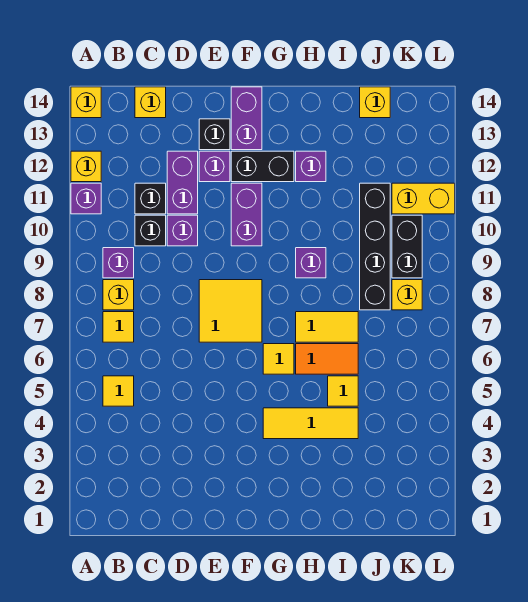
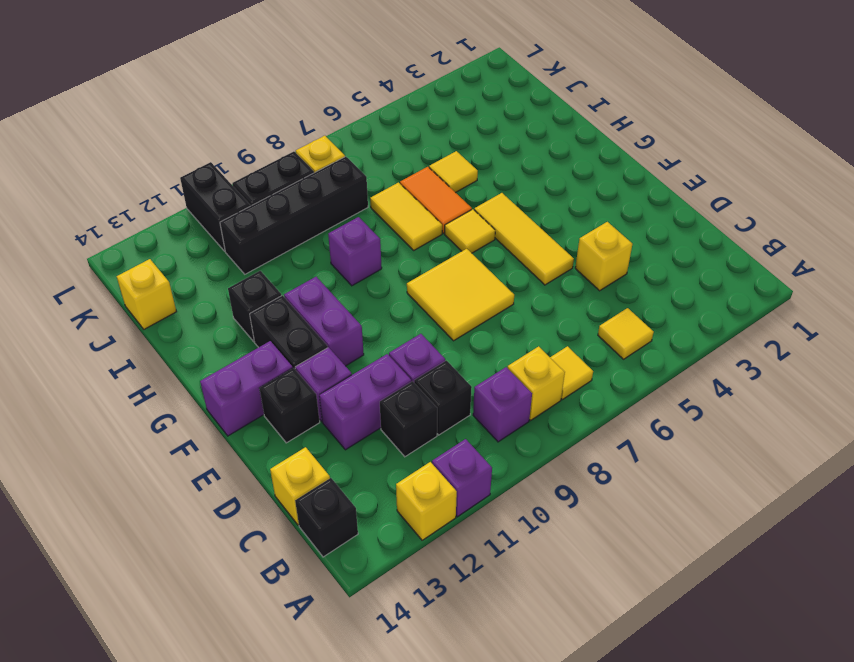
yellow brick A14 level 1 -> yellow brick D4 level 1
none -> black brick B14 level 1
purple brick F10:F11 level 1 -> purple brick F11:G11 level 1
yellow tile G4:I4 level 1 -> yellow tile E5:G5 level 1
purple brick H12 level 1 -> black brick H12 level 1
yellow brick K11:L11 level 1 -> black brick K11:L11 level 1

